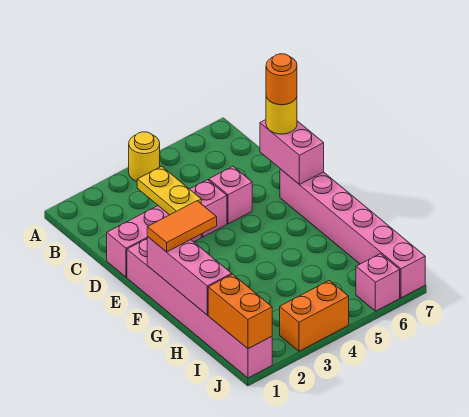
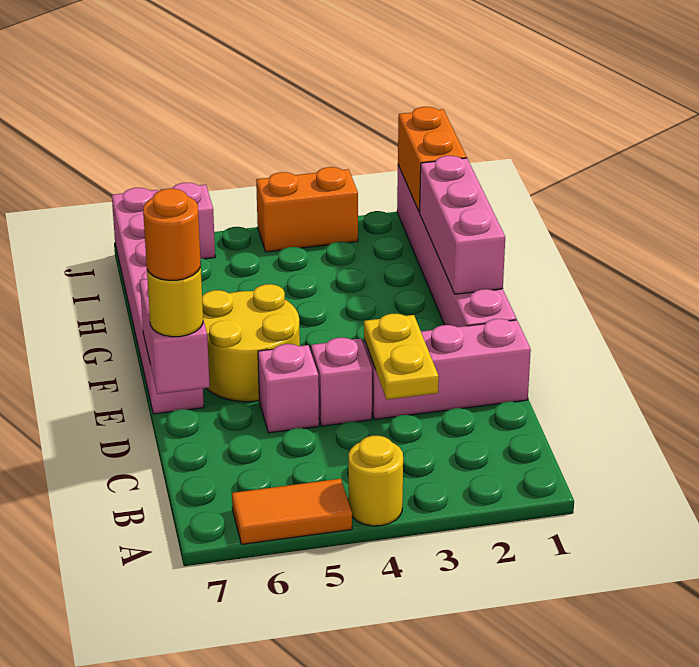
none -> yellow round brick E5:F6 level 1
orange tile F1:F2 level 3 -> orange tile A5:A6 level 1

